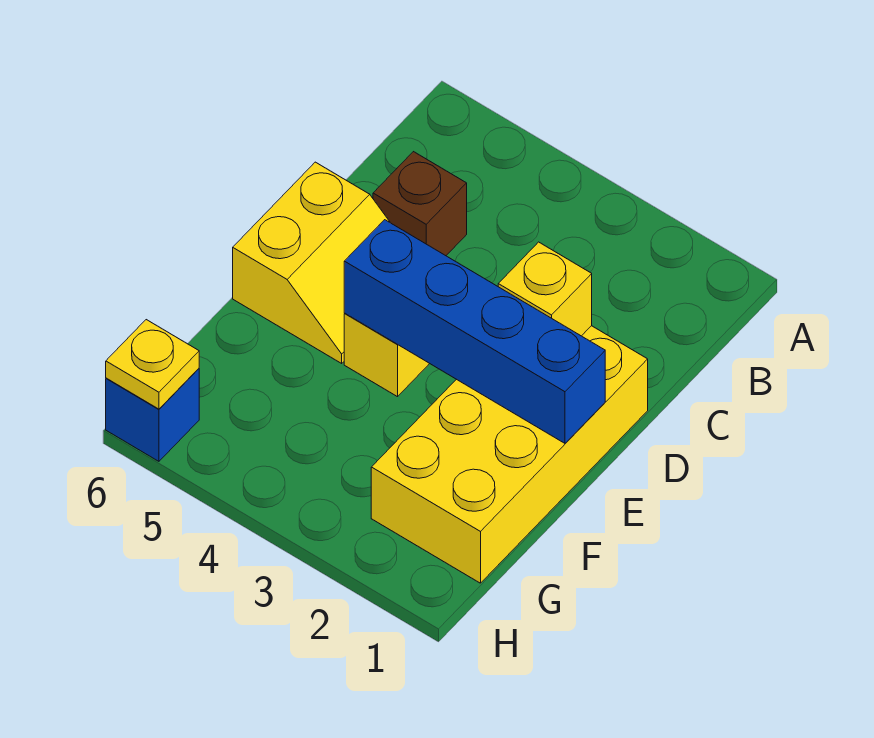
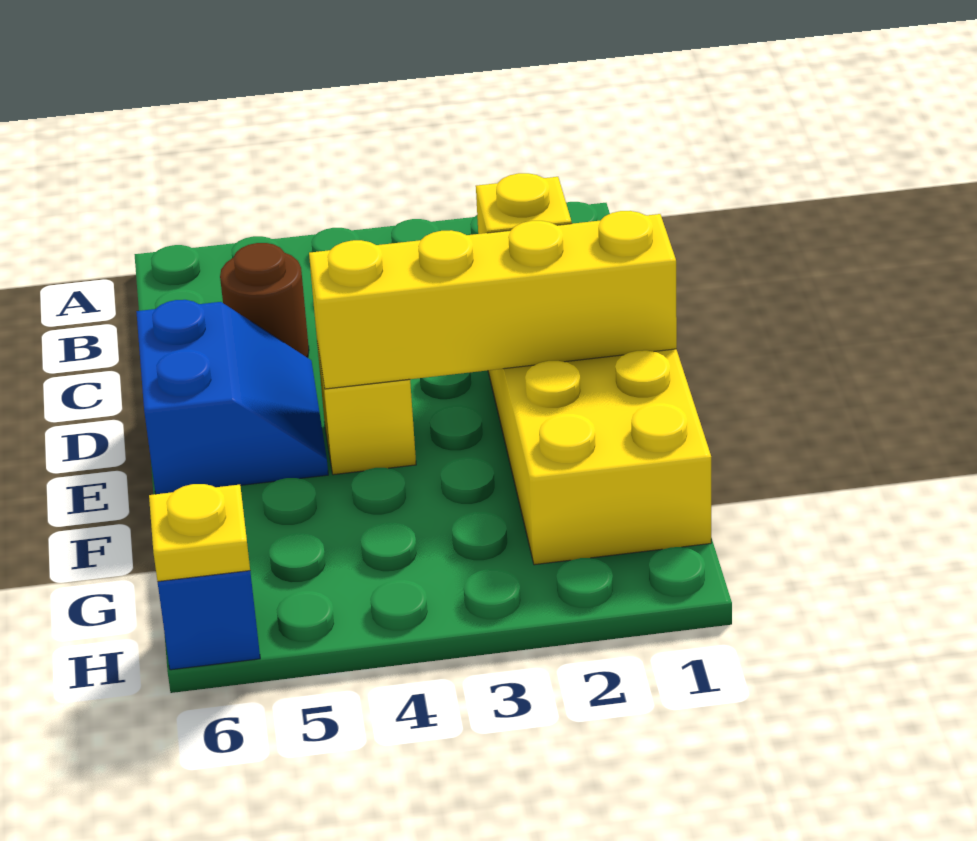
brown brick C5 level 1 -> brown round brick C5 level 1
yellow slope D5:E6 level 1 top 6 -> blue slope D5:E6 level 1 top 6
blue brick E1:E4 level 2 -> yellow brick E1:E4 level 2

